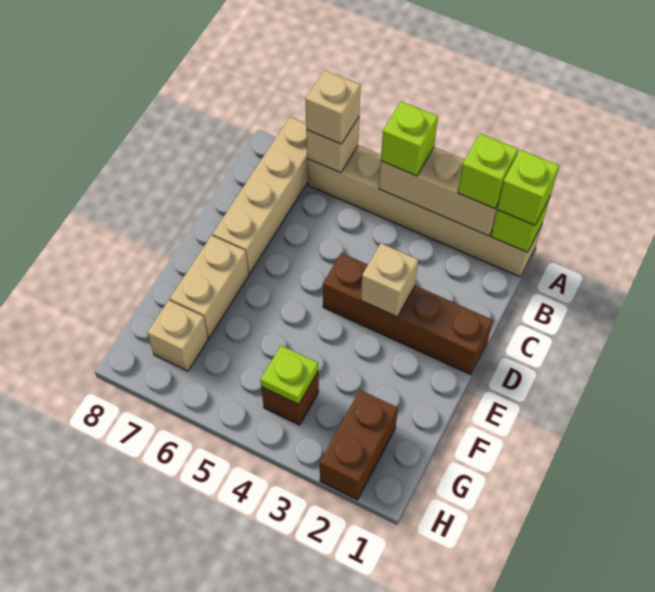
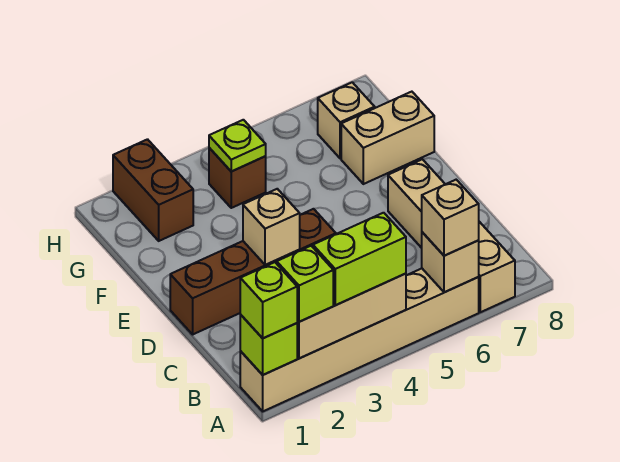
lime brick A4 level 3 -> lime brick A3:A4 level 3
tan brick E7:F7 level 1 -> tan brick F7:F8 level 1

